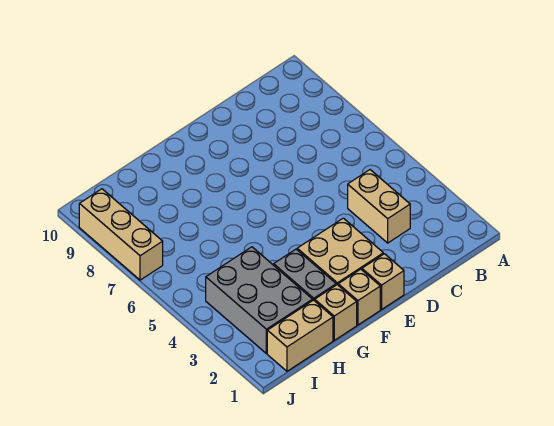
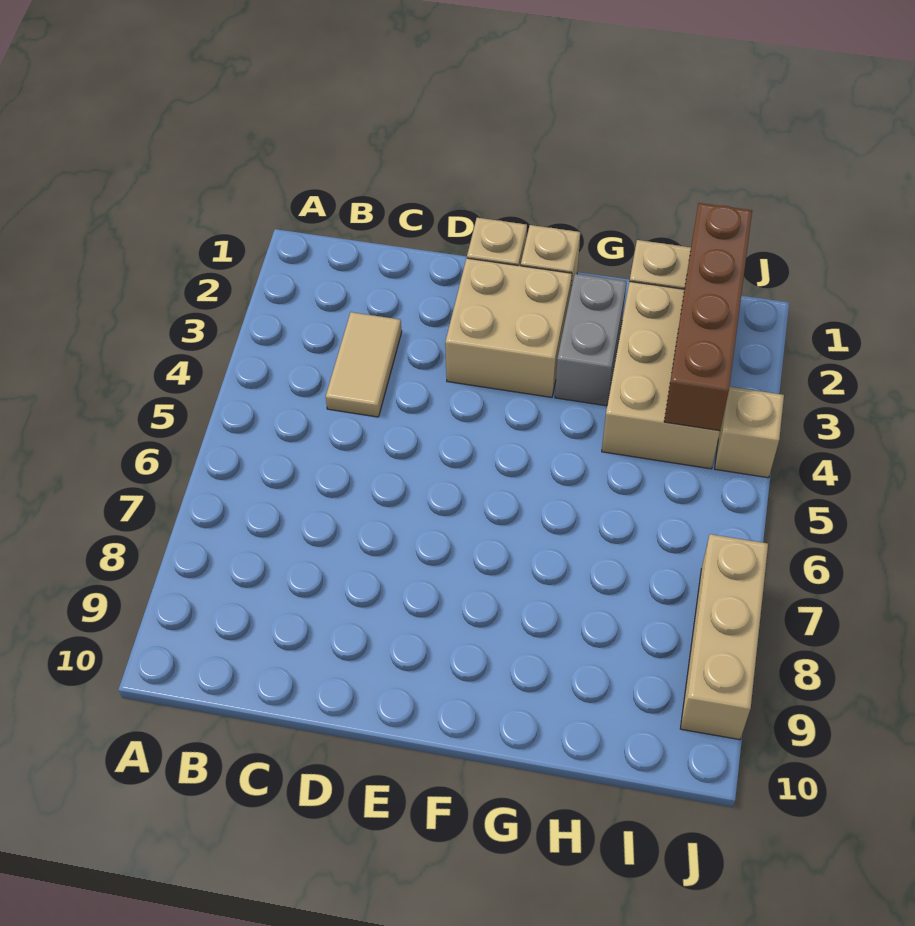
tan brick C3:C4 level 1 -> tan tile C3:C4 level 1
tan brick G1 level 1 -> tan brick J4 level 1
grey brick H2:I4 level 1 -> tan brick H2:I4 level 1
none -> brown brick I1:I4 level 2

